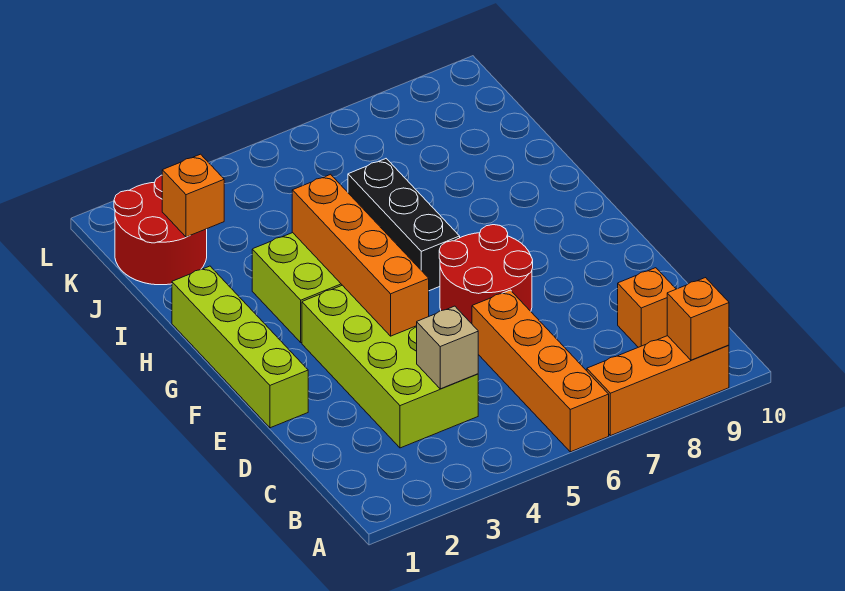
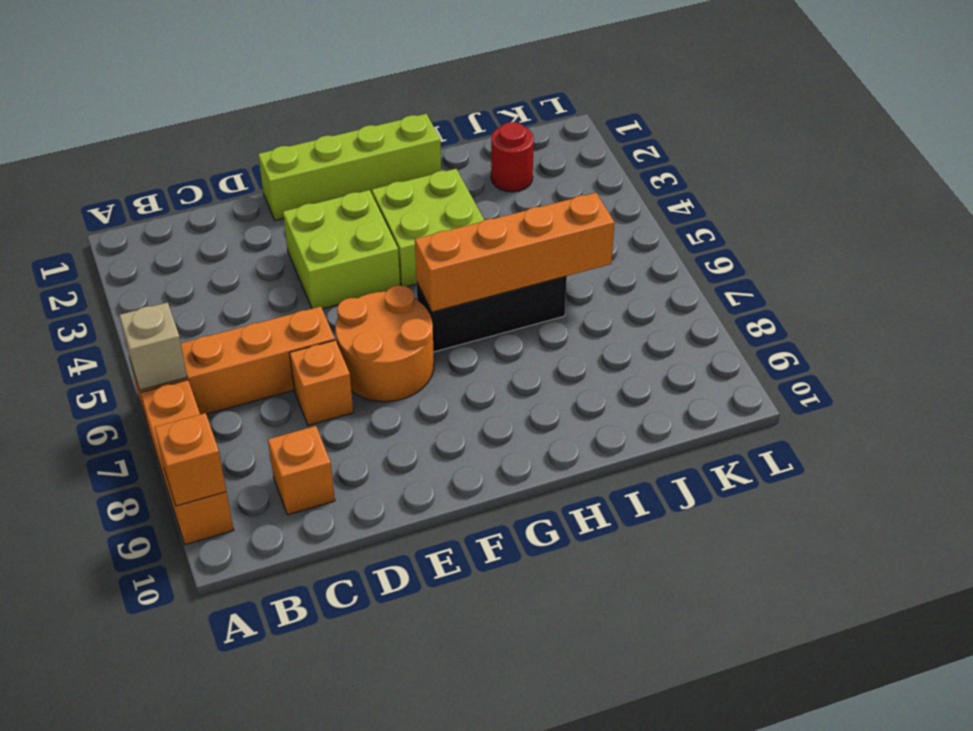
lime brick C3:F4 level 1 -> lime brick E3:F4 level 1
tan brick C4 level 2 -> tan brick A6 level 2
orange brick E4:H4 level 2 -> orange brick G6:J6 level 2
red round brick E6:F7 level 1 -> orange round brick E6:F7 level 1
red round brick J1:K2 level 1 -> red round brick J2 level 1
orange brick J2 level 2 -> orange brick D7 level 1

